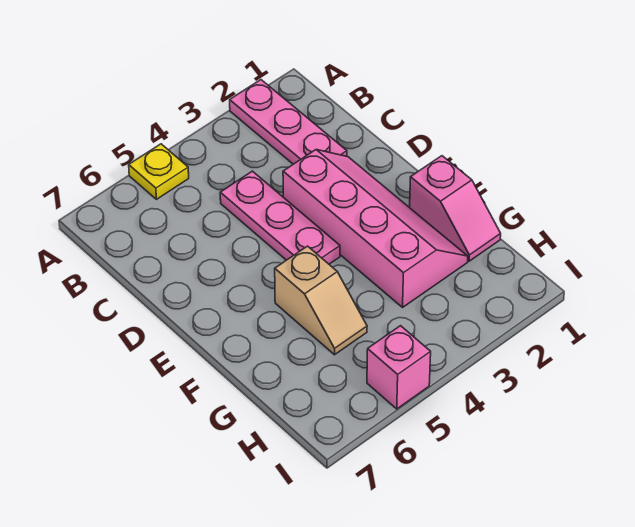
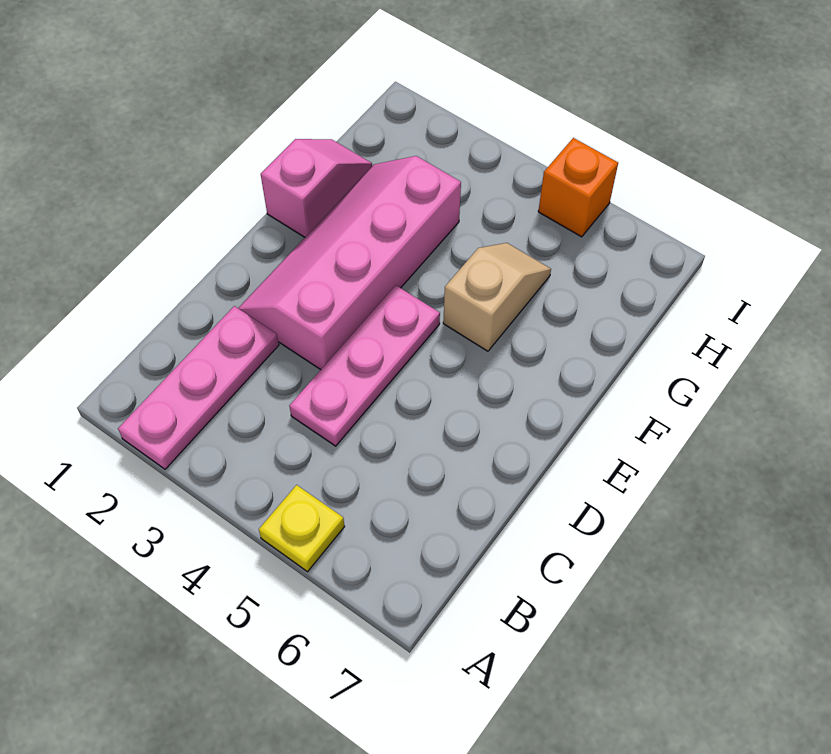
pink brick I5 level 1 -> orange brick I5 level 1

